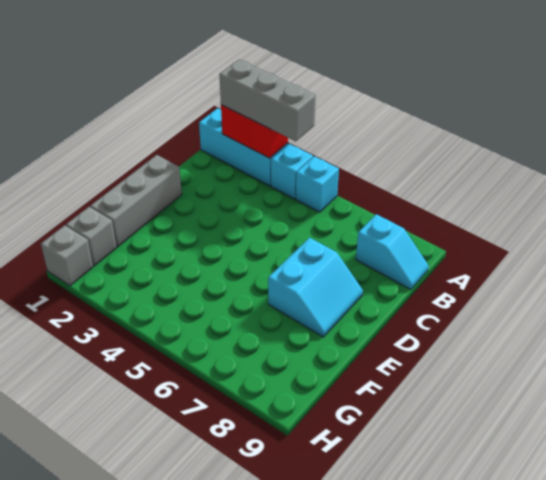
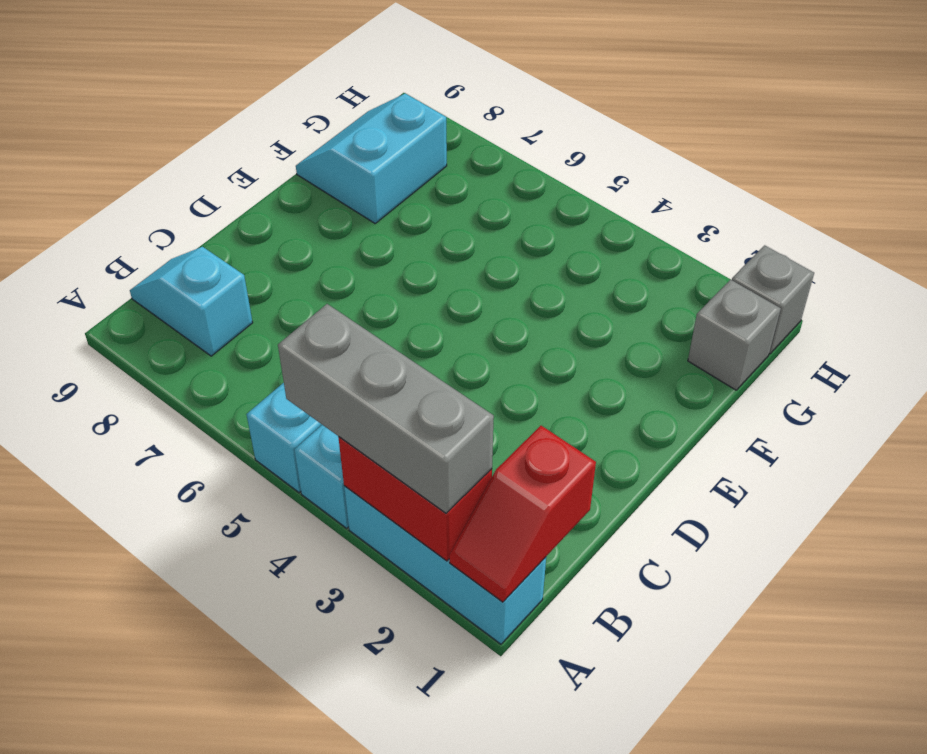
none -> red slope A1:B1 level 2 top B
grey brick D1:F1 level 1 -> none
cyan slope D7:E8 level 1 top 7 -> cyan slope F8:G9 level 1 top 8

